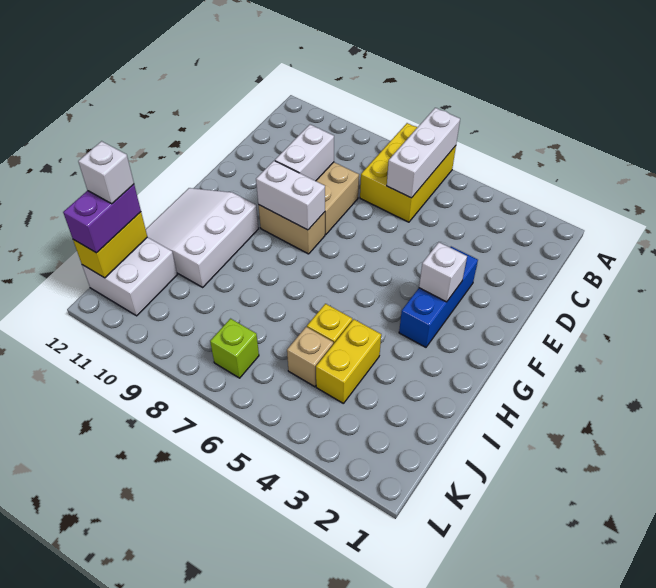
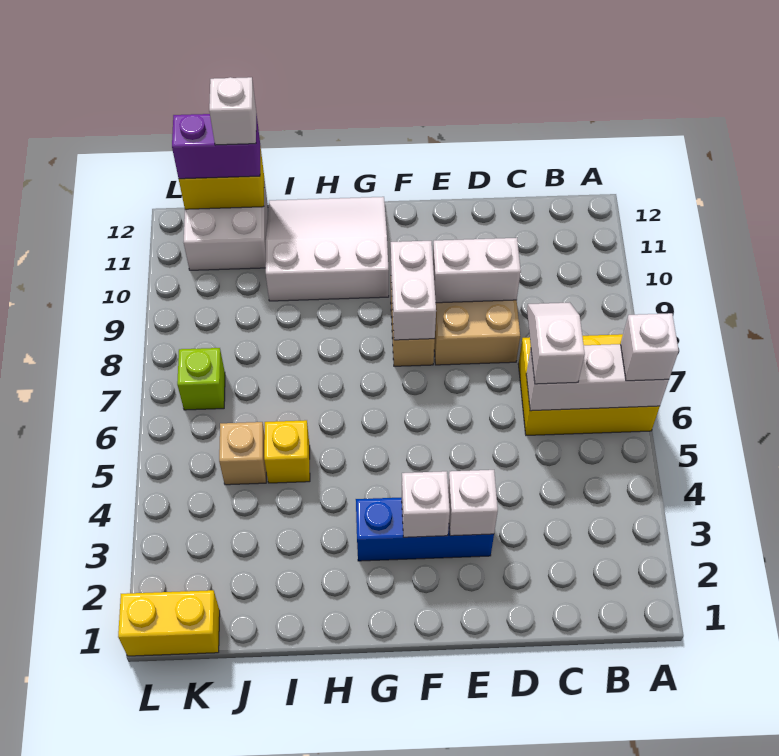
none -> white brick A6 level 3
none -> white slope C6:C7 level 3 top 6
none -> white brick E3 level 2
yellow brick I4:J4 level 1 -> yellow brick K1:L1 level 1

